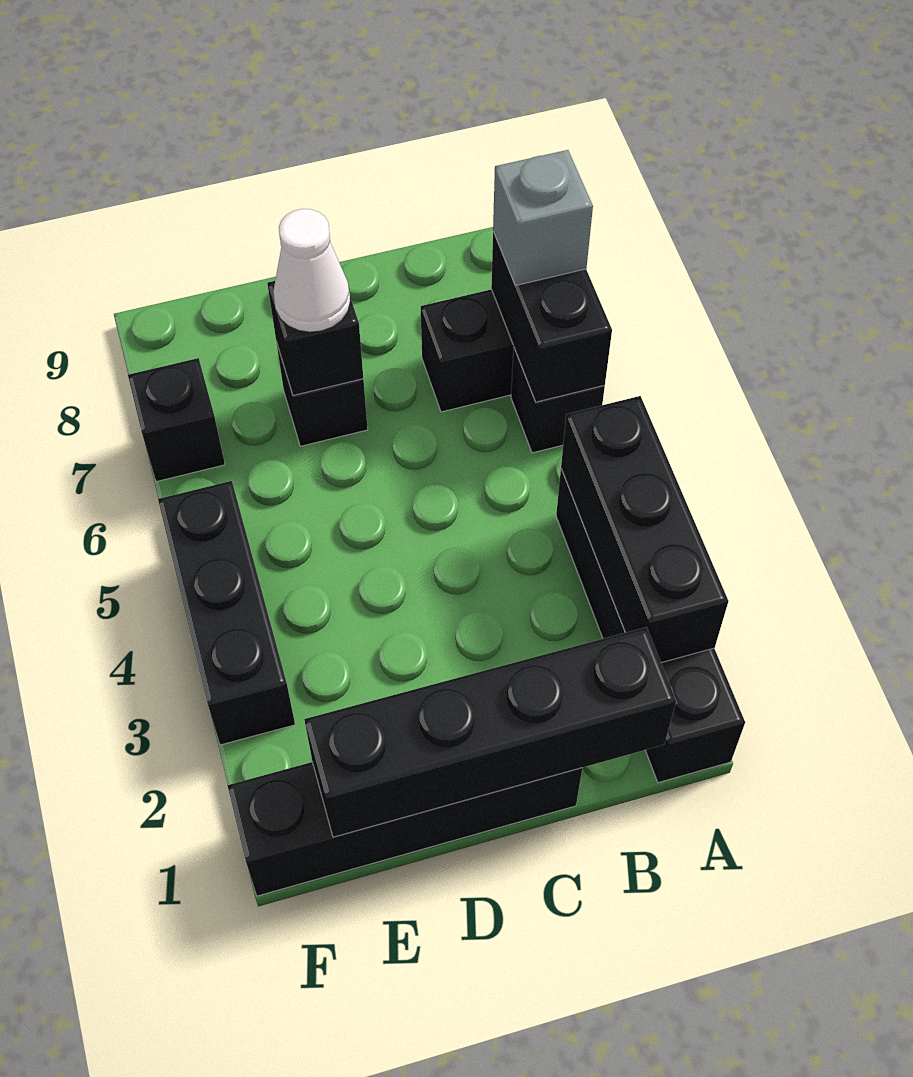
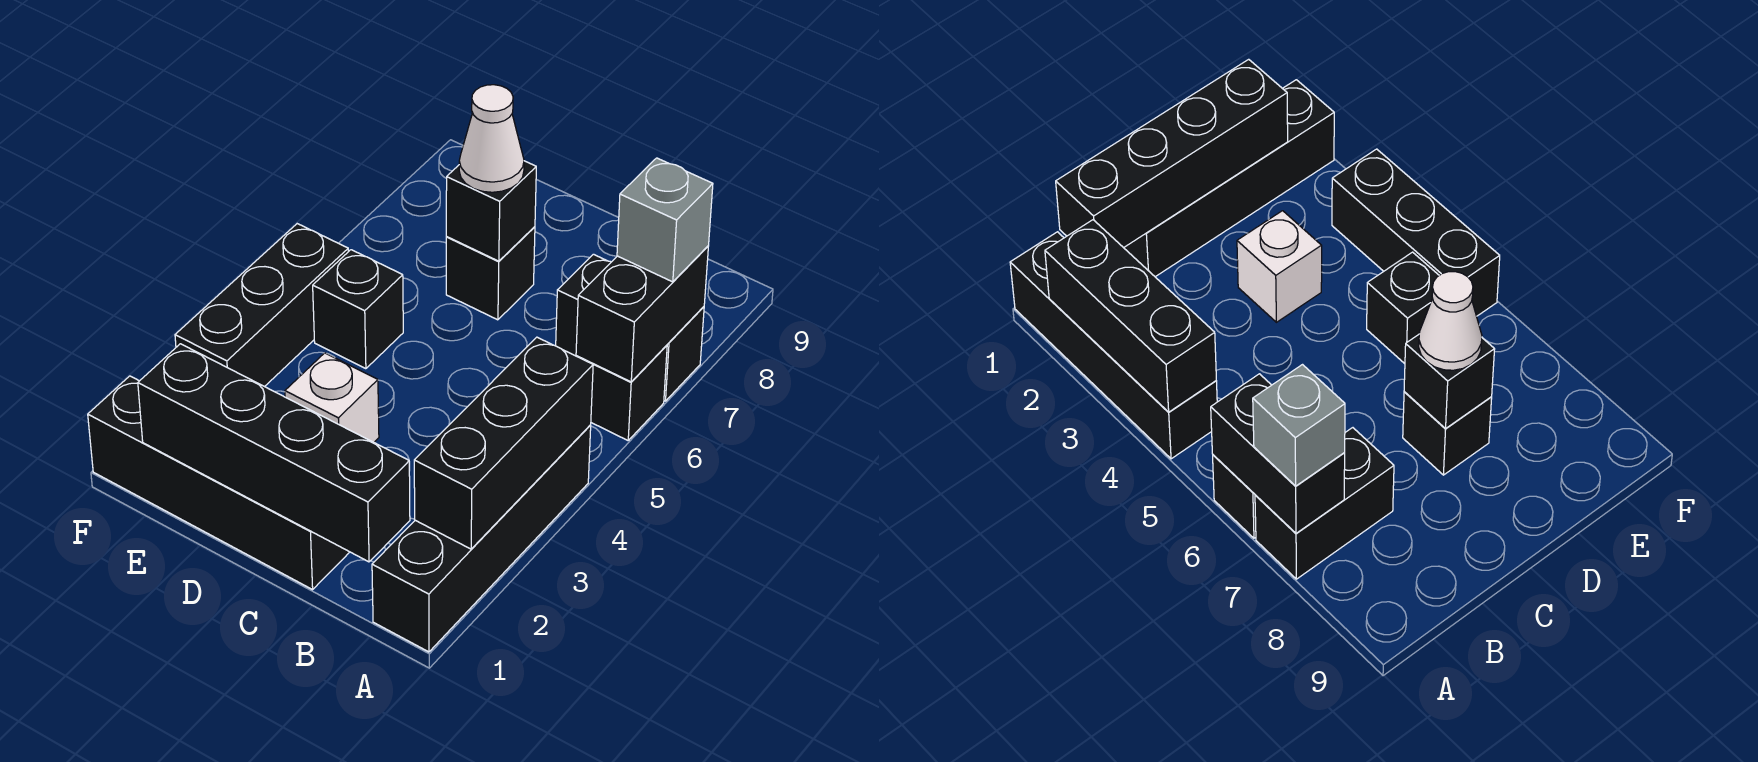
none -> white brick D3 level 1
black brick F7 level 1 -> black brick E5 level 1

